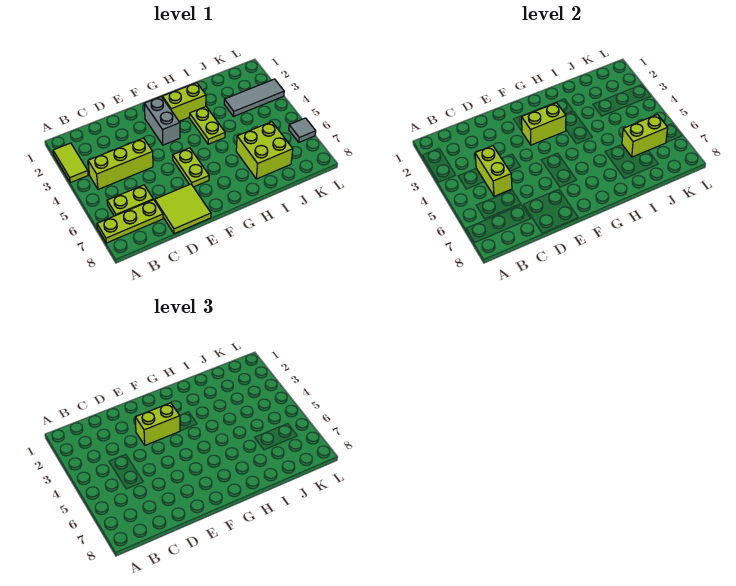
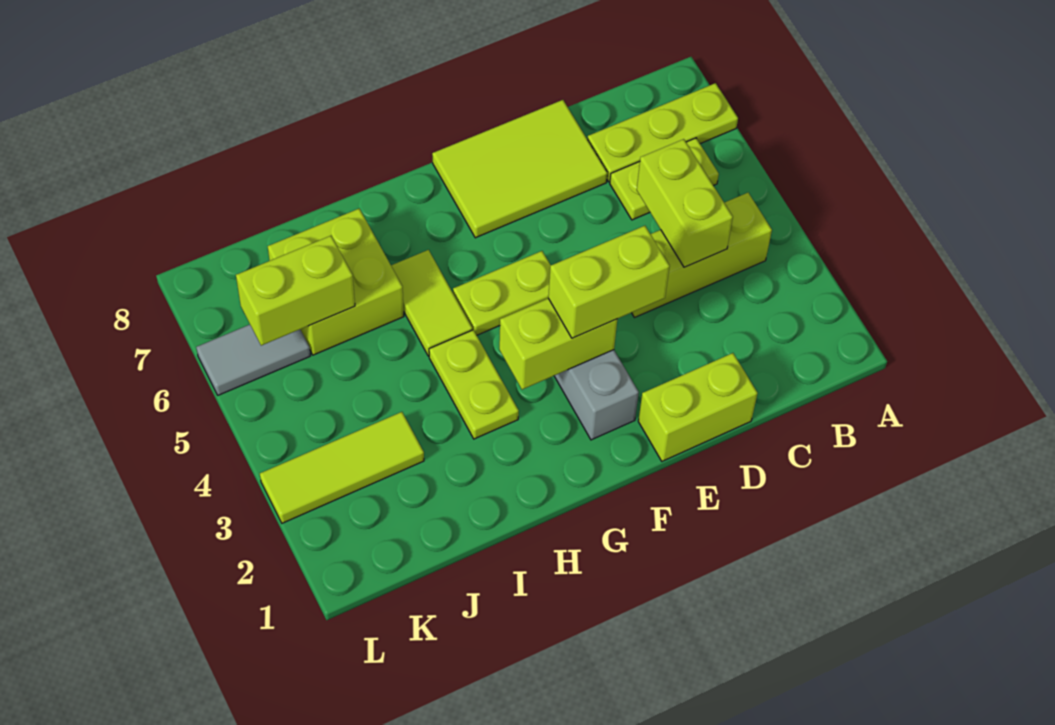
lime tile A2:A3 level 1 -> lime tile H5:H6 level 1
lime tile D7:E8 level 1 -> lime tile D7:F8 level 1
lime plate F5:F6 level 1 -> lime plate F5:G5 level 1
lime brick G2:H2 level 1 -> lime brick D1:E1 level 1
grey tile J3:L3 level 1 -> lime tile J3:L3 level 1
grey tile L6 level 1 -> grey tile K6:L6 level 1

